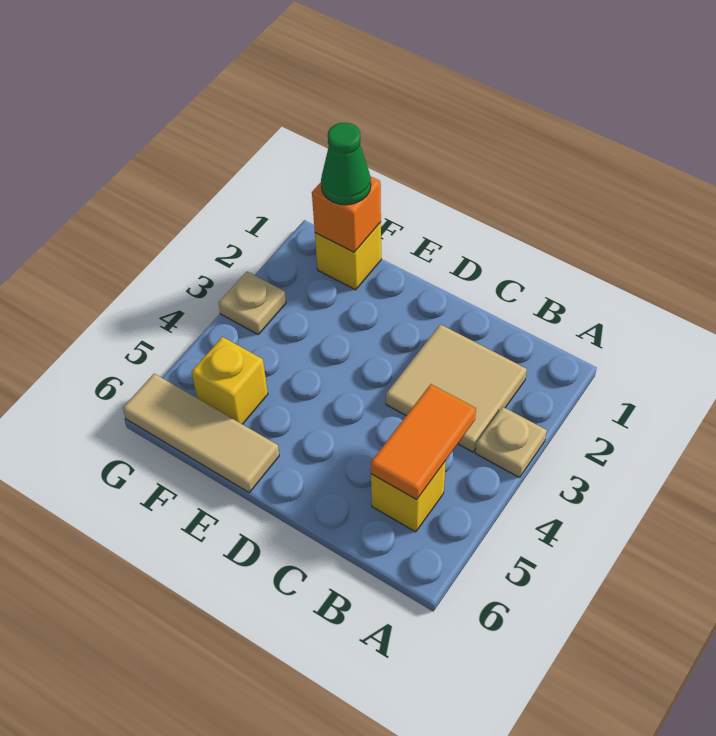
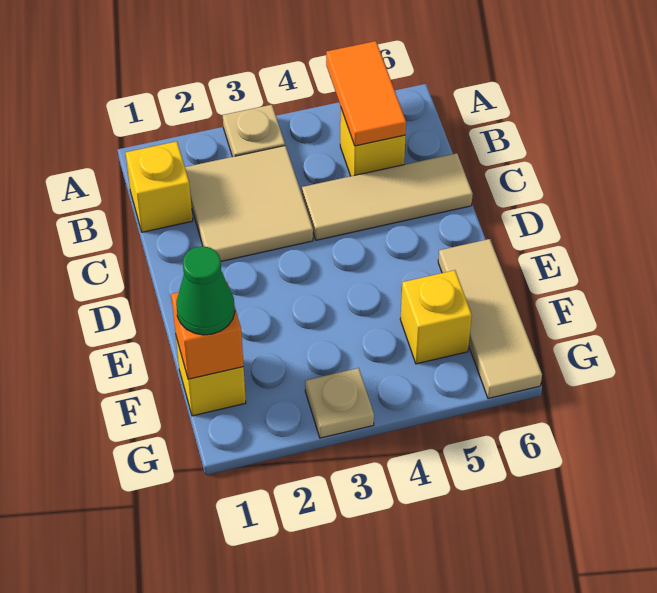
none -> yellow brick B1 level 1
orange tile B4:B5 level 2 -> orange tile A5:B5 level 2
none -> tan tile C4:C6 level 1

